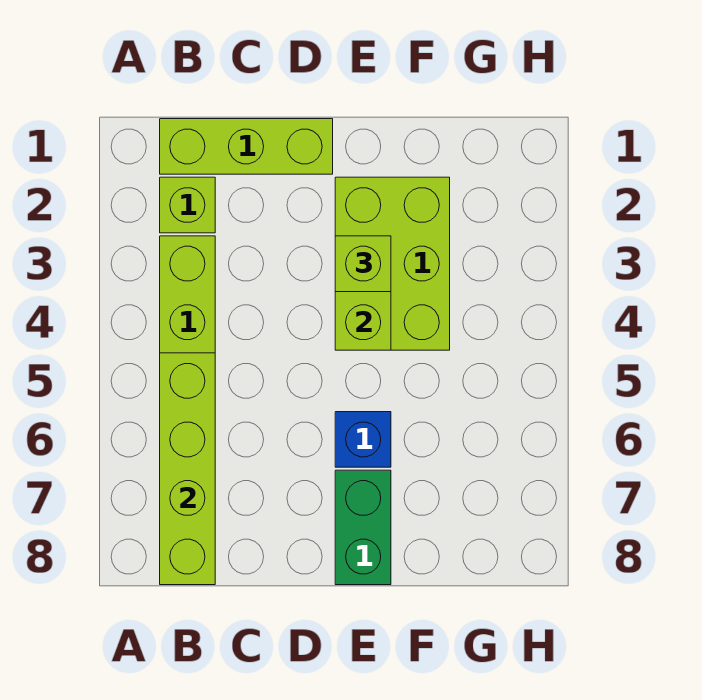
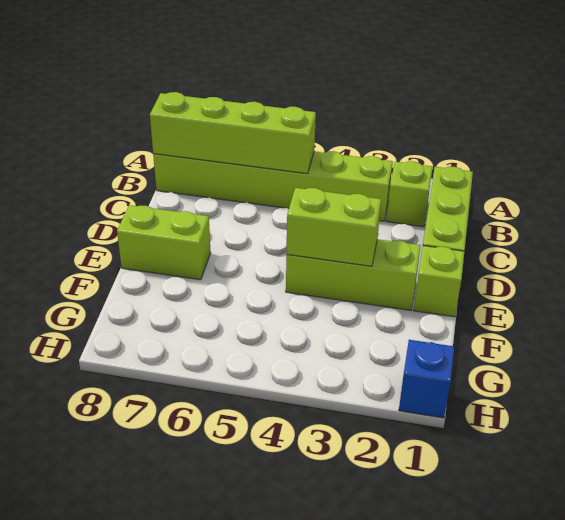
lime brick E2:F4 level 1 -> lime brick E2:E4 level 1
lime brick E3 level 3 -> lime brick E1 level 1
blue brick E6 level 1 -> blue brick H1 level 1
green brick E7:E8 level 1 -> lime brick E7:E8 level 1

